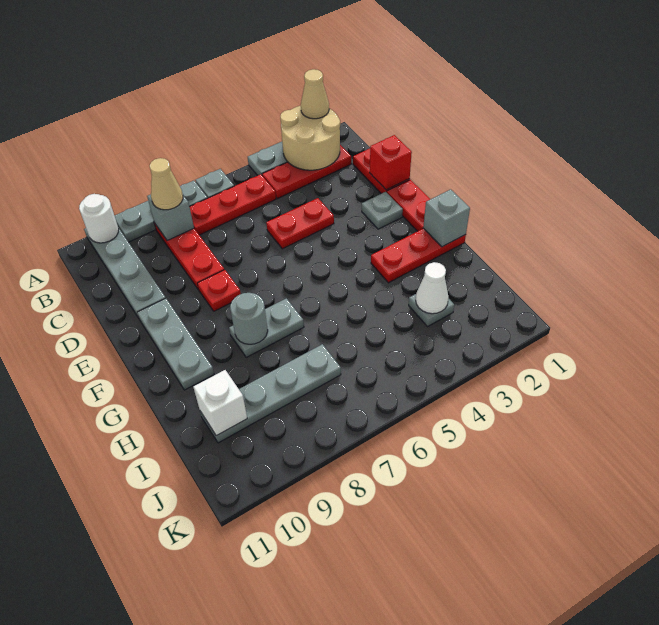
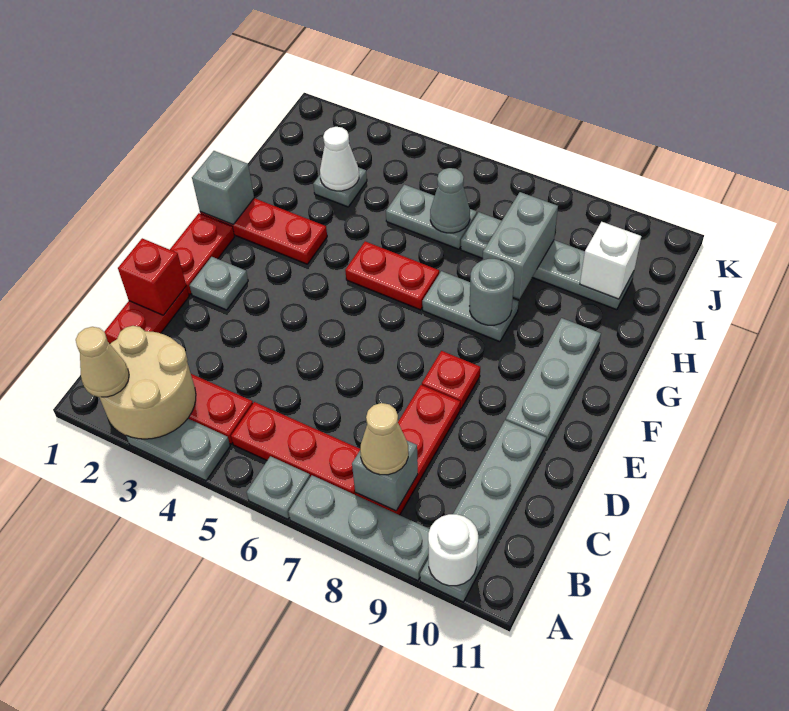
red plate D4:D5 level 1 -> red plate G5:G6 level 1
none -> grey brick H8:I8 level 2
none -> grey plate I5:I6 level 1
none -> grey cone I6 level 2

